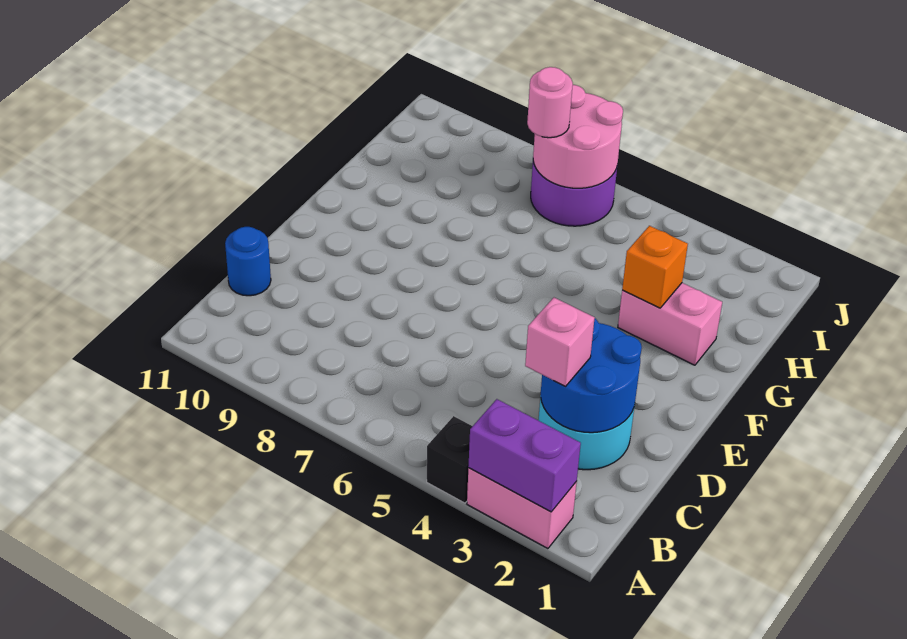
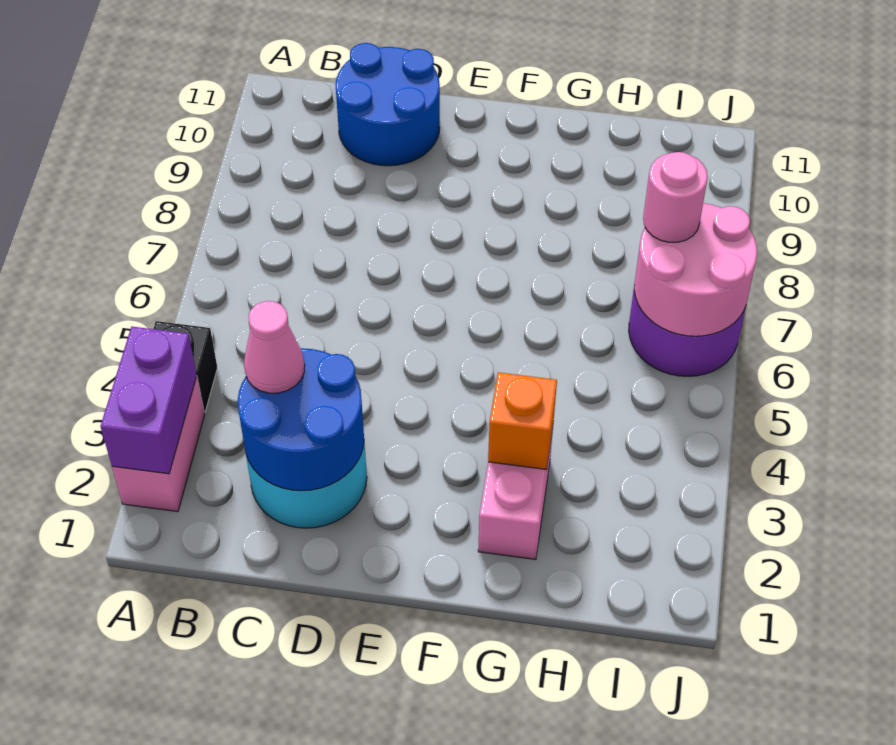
pink brick C3 level 3 -> pink cone C3 level 3
blue round brick C11 level 1 -> blue round brick C10:D11 level 1

